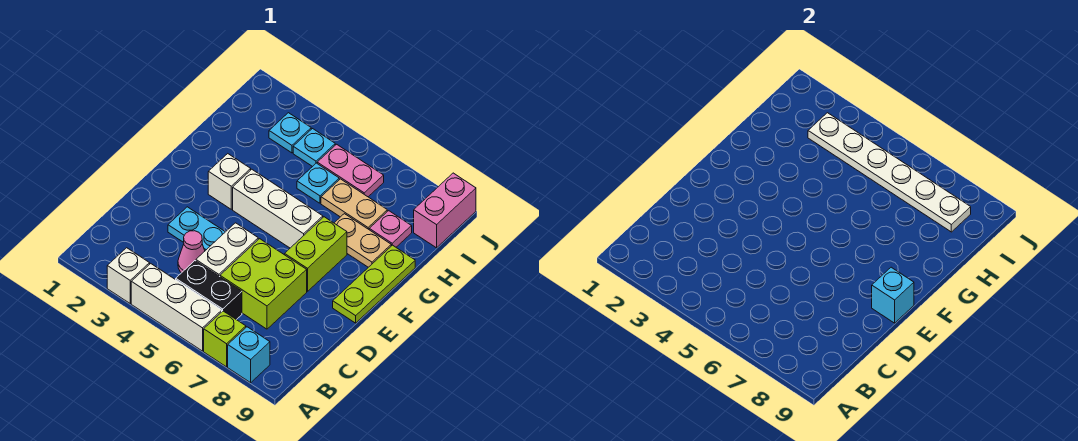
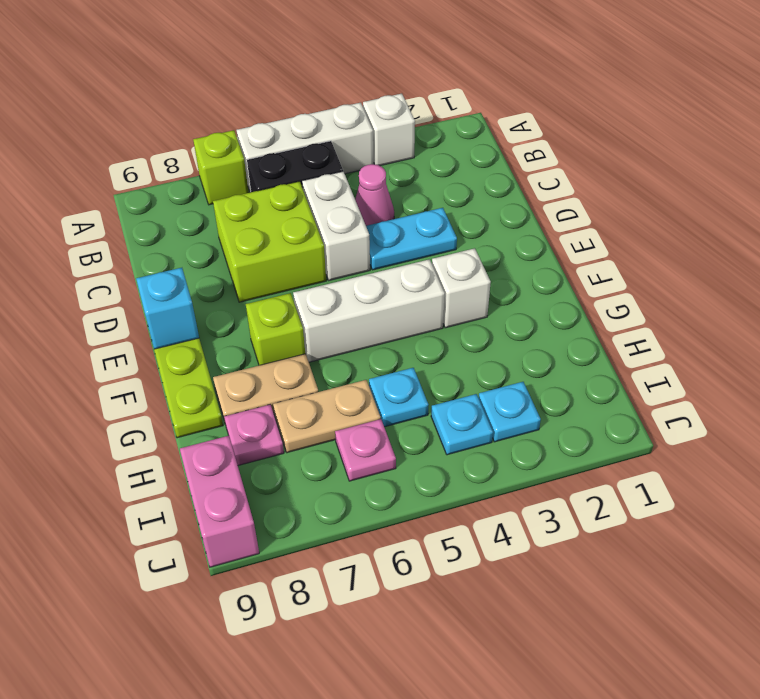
cyan brick A8 level 1 -> none
lime brick E7:F7 level 1 -> lime brick F7 level 1
white plate I3:I8 level 2 -> none
pink plate I5:I6 level 1 -> pink plate I6 level 1

